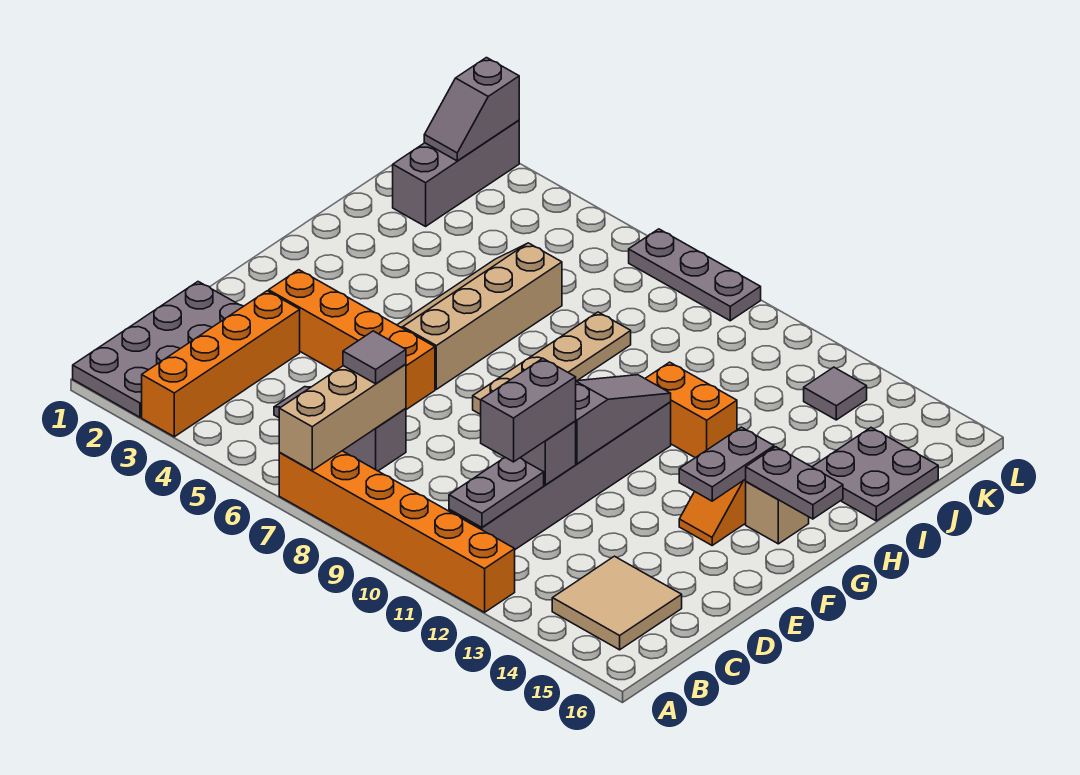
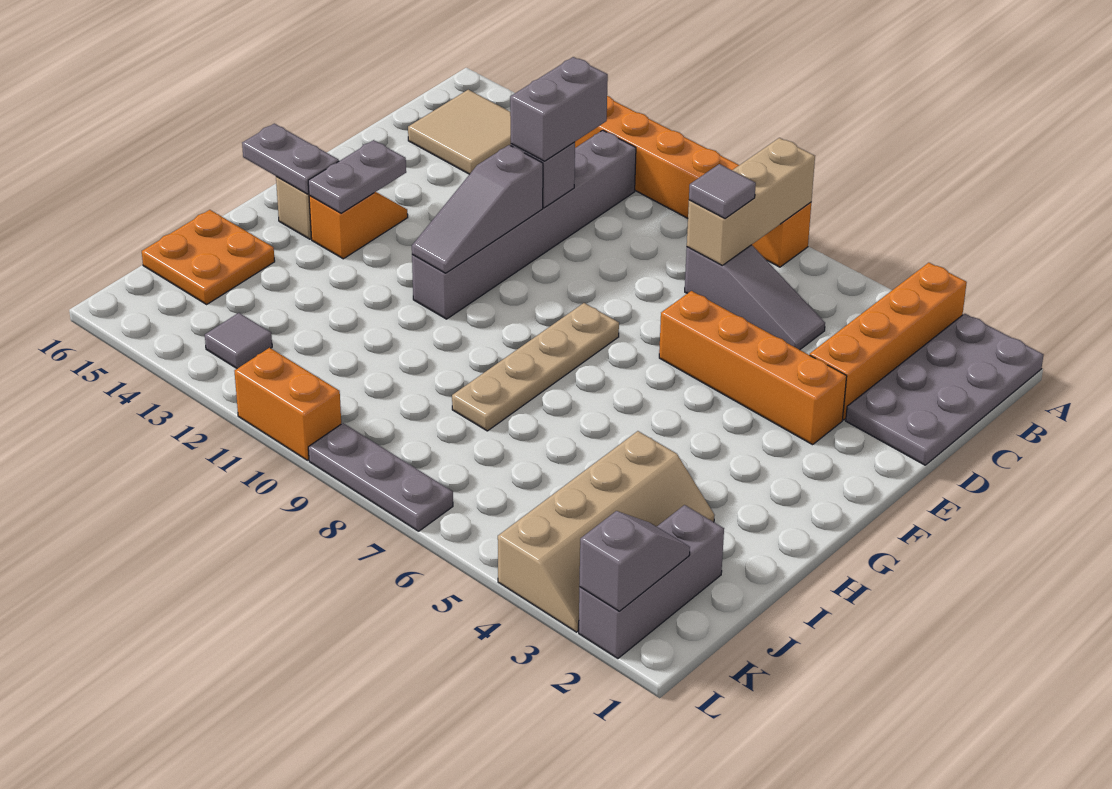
grey plate B11:C11 level 2 -> none
tan slope F5:I6 level 1 top 6 -> tan slope I3:L4 level 1 top 4
orange brick H11:H12 level 1 -> orange brick L10:L11 level 1
grey plate I15:J16 level 1 -> orange plate I15:J16 level 1

